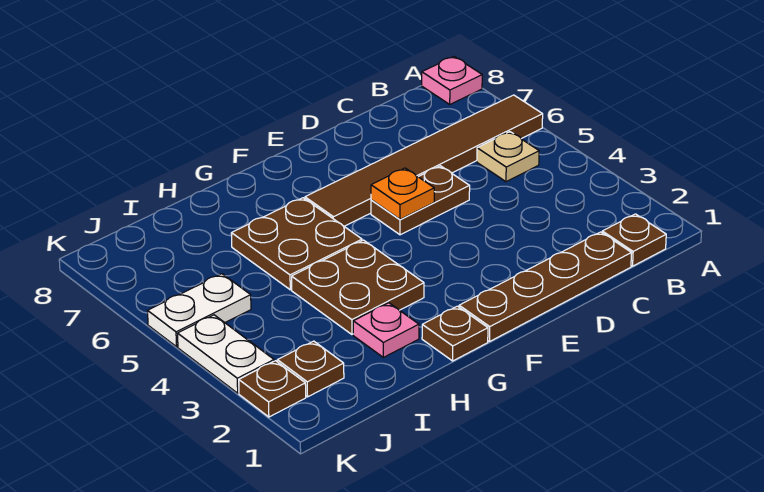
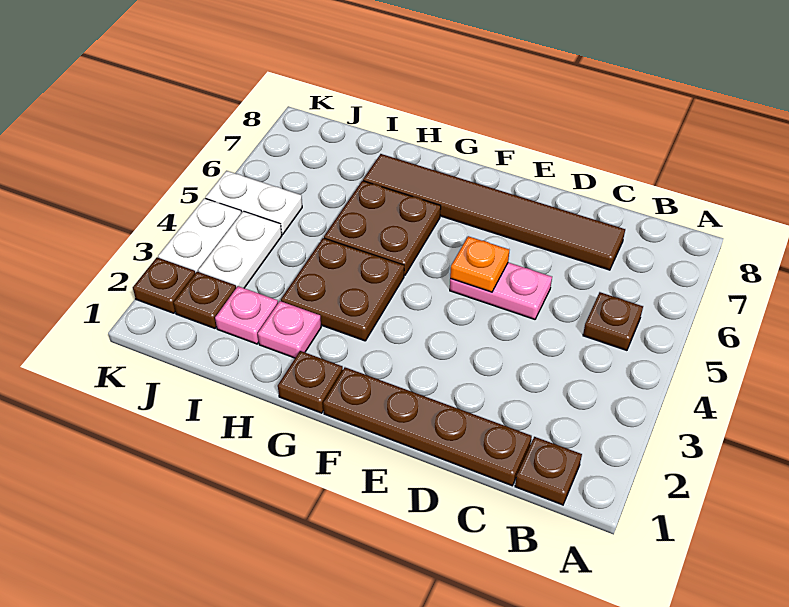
brown tile A6:F6 level 1 -> brown tile C7:H7 level 1
pink plate A8 level 1 -> pink plate I2 level 1
tan plate B5 level 1 -> brown plate B5 level 1
brown plate D5:E5 level 1 -> pink plate D5:E5 level 1
none -> white plate J3:J4 level 1

